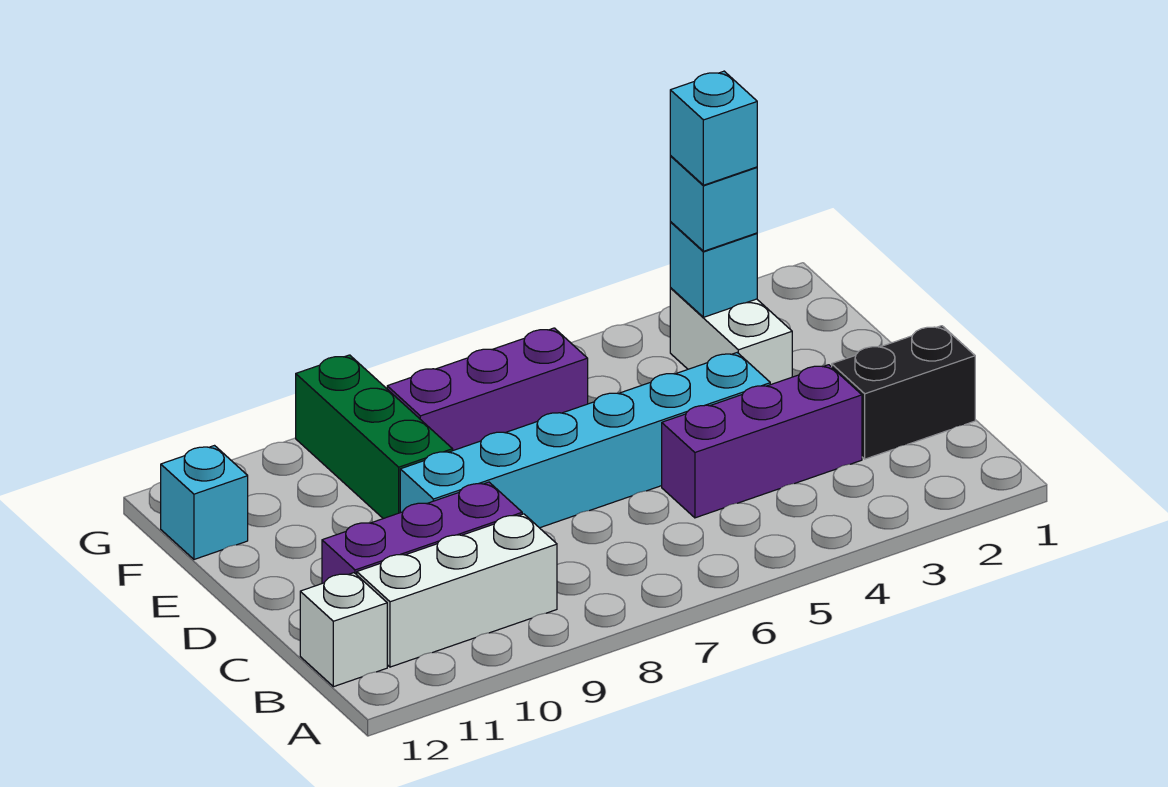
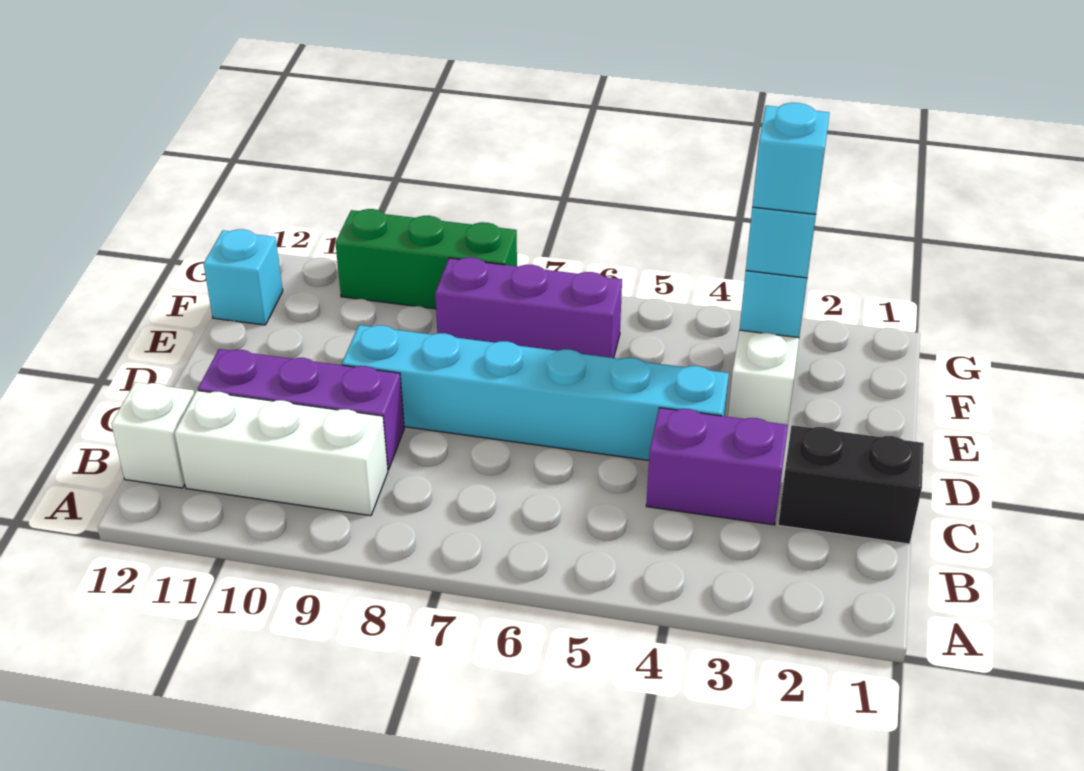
purple brick C3:C5 level 1 -> purple brick C3:C4 level 1
green brick E9:G9 level 1 -> green brick G8:G10 level 1

